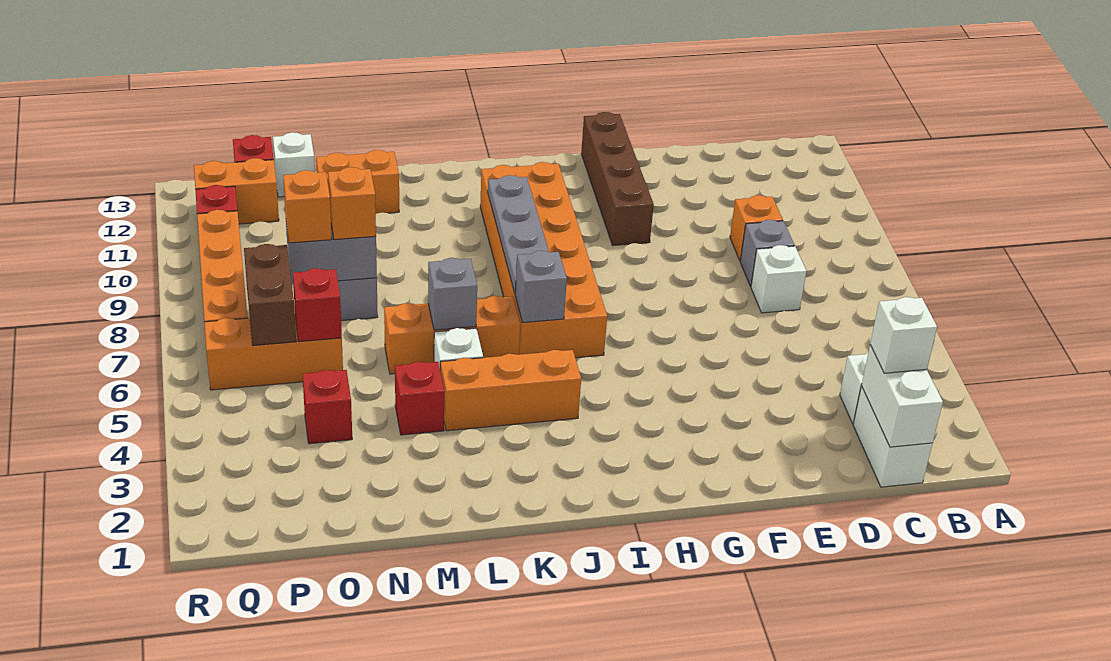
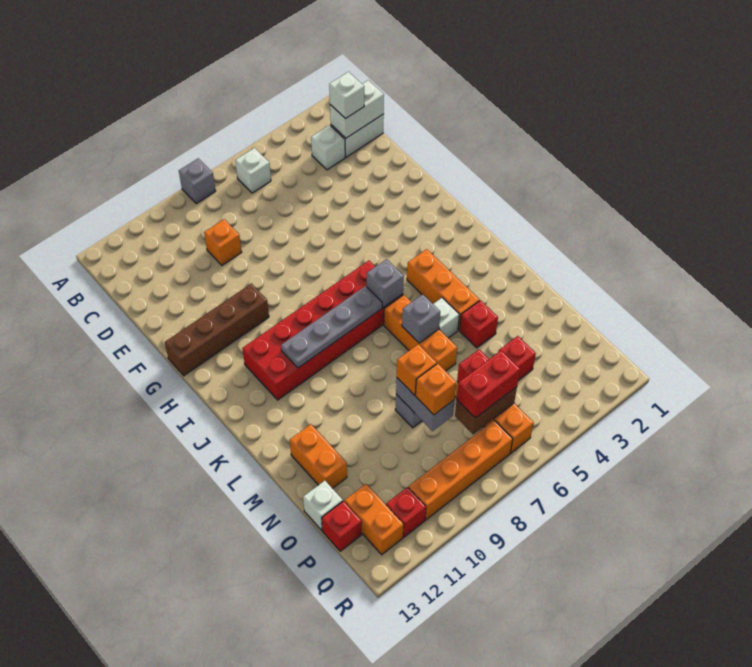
white brick D7 level 1 -> white brick B6 level 1
grey brick D8 level 1 -> grey brick A8 level 1
orange brick I6:J11 level 1 -> red brick I6:J11 level 1
none -> red brick P6:P7 level 3

